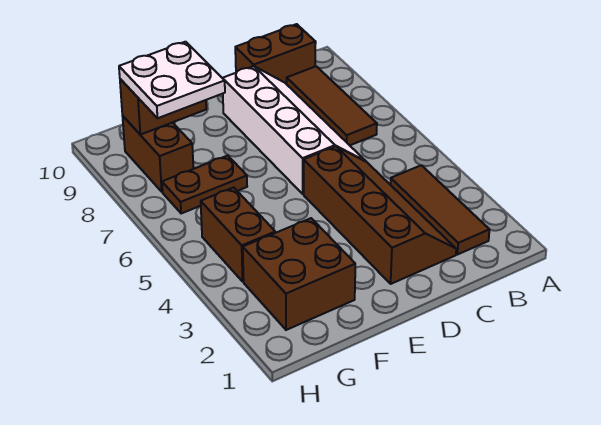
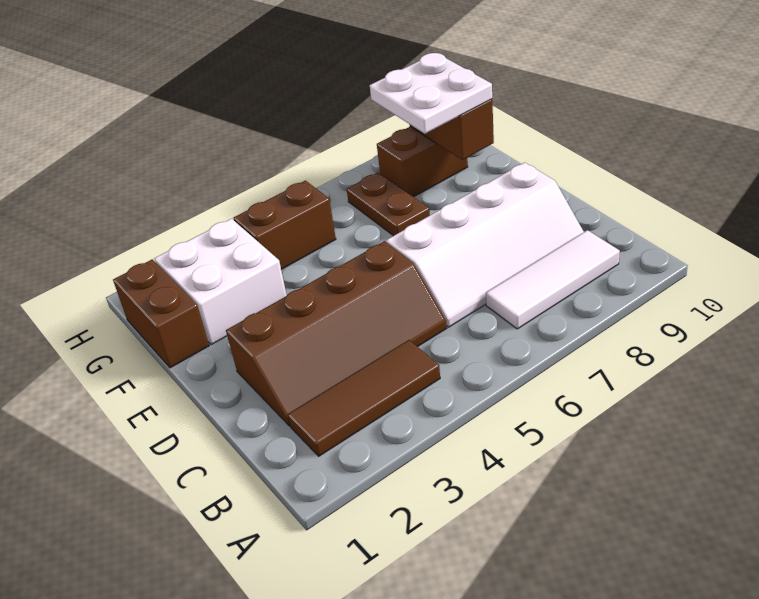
brown tile B7:B9 level 1 -> white tile B7:B9 level 1
brown brick B10:C10 level 1 -> brown brick F1:G1 level 1
brown brick F2:G3 level 1 -> white brick F2:G3 level 1

